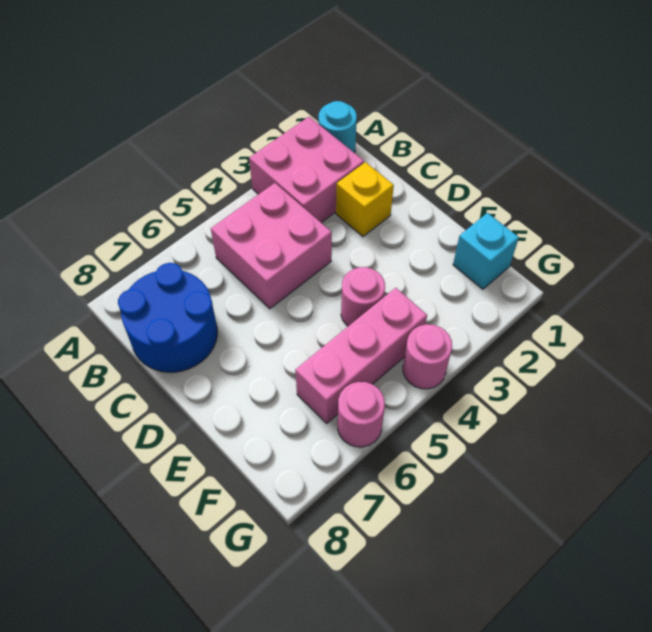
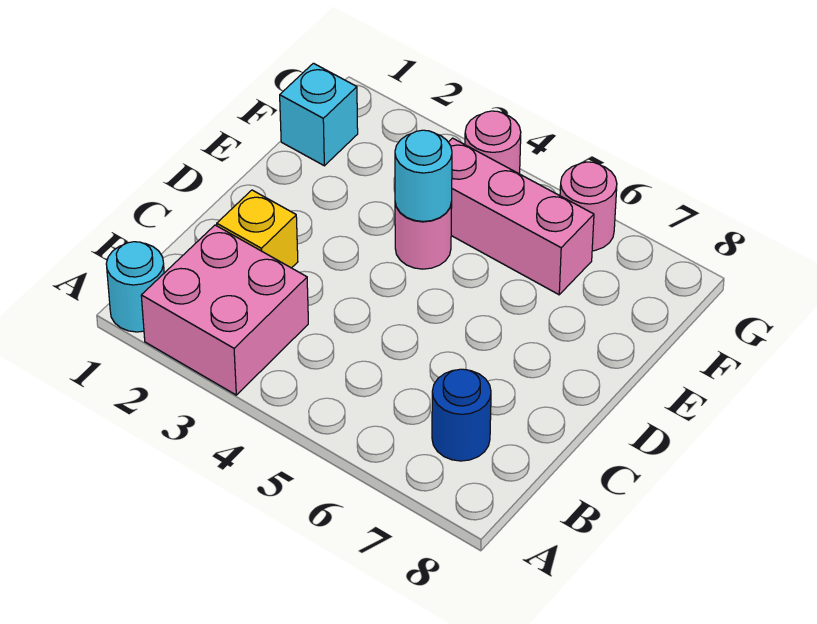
pink brick B4:C5 level 1 -> none
blue round brick B7:C8 level 1 -> blue round brick B7 level 1
none -> cyan round brick E4 level 2

